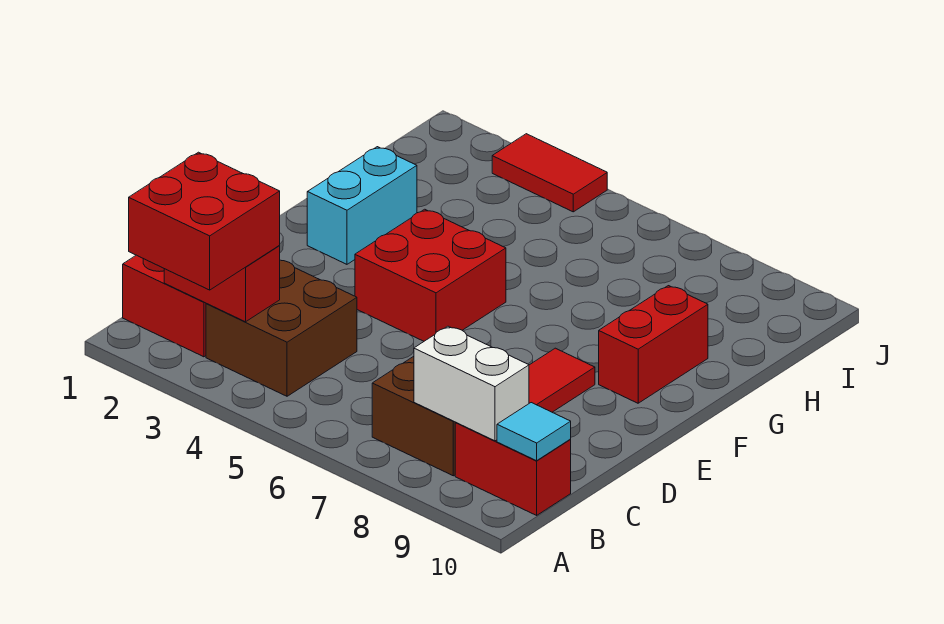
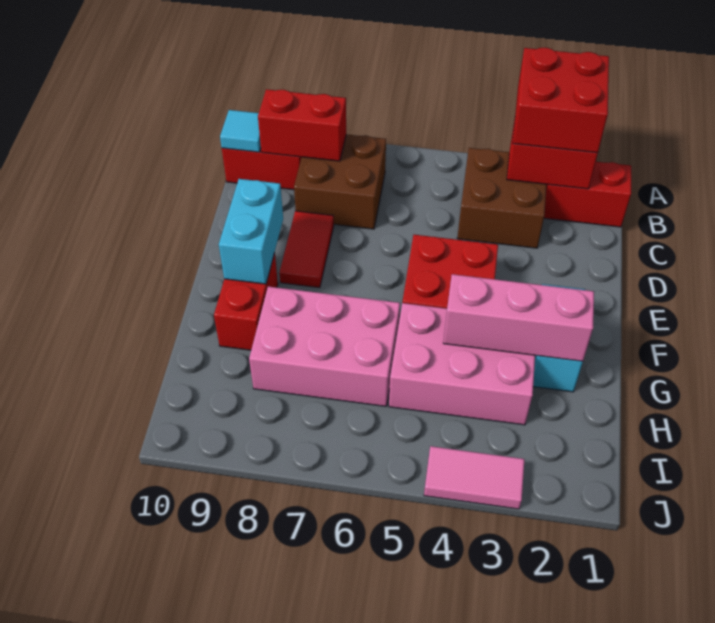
white brick B8:B9 level 2 -> red brick B8:B9 level 2
none -> cyan brick E9:F9 level 2
none -> pink brick G2:G4 level 2
none -> pink brick G3:H5 level 1
none -> pink brick G6:H8 level 1
red tile J3:J4 level 1 -> pink tile J3:J4 level 1

